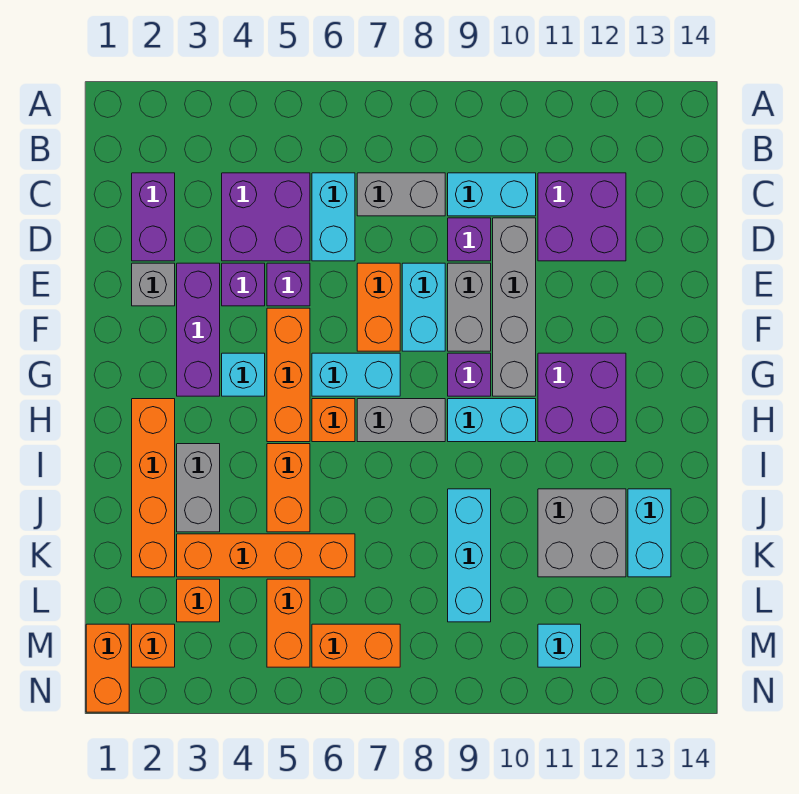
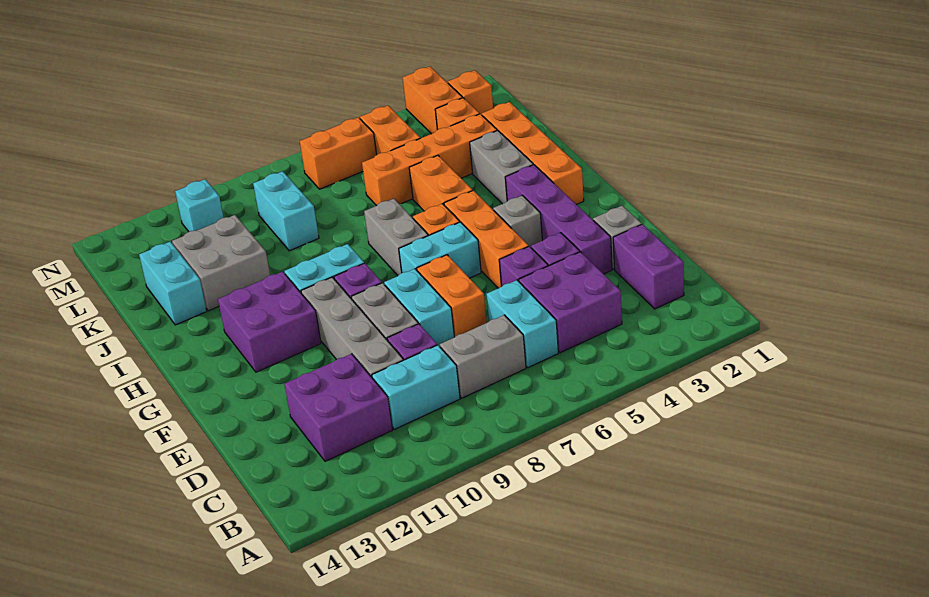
purple brick E3:G3 level 1 -> purple brick E3:H3 level 1
cyan brick G4 level 1 -> grey brick G4 level 1
grey brick H7:H8 level 1 -> grey brick H7:I7 level 1
cyan brick J9:L9 level 1 -> cyan brick K9:L9 level 1
orange brick M1:N1 level 1 -> orange brick M3:N3 level 1

